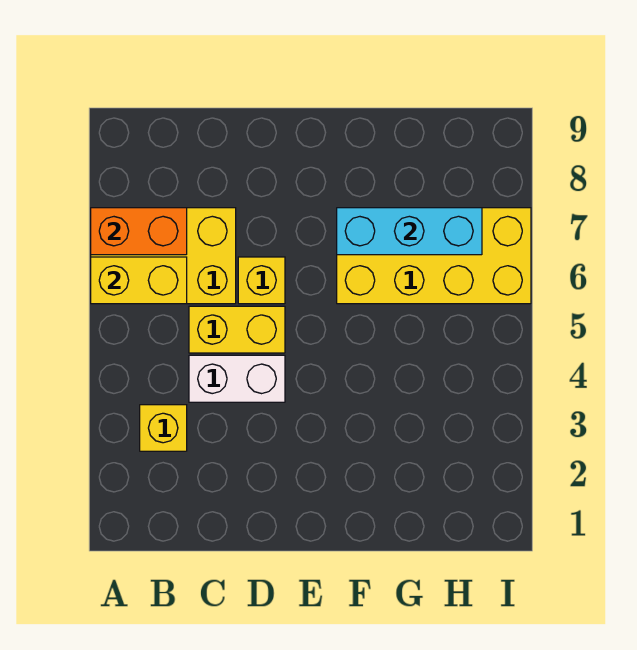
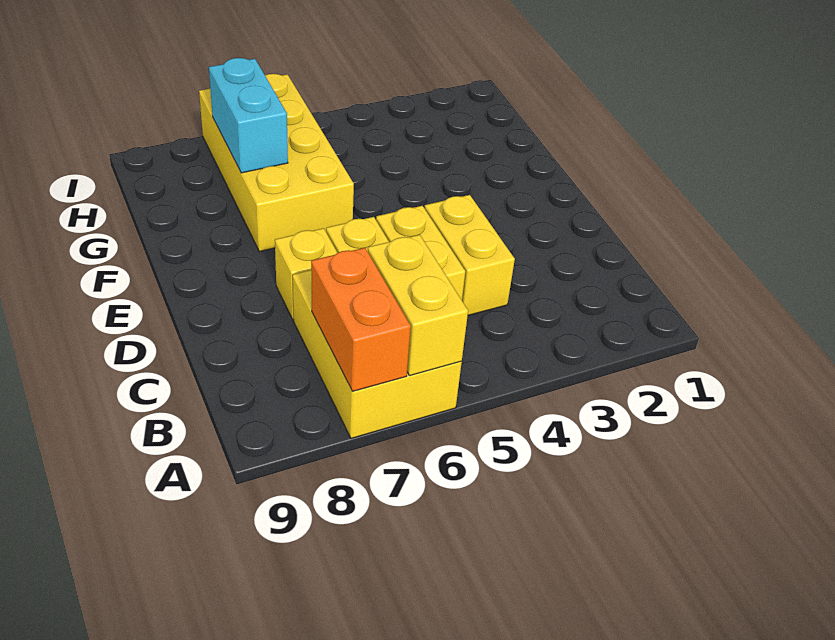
yellow brick B3 level 1 -> yellow brick D7 level 1
white brick C4:D4 level 1 -> yellow brick C4:D4 level 1
cyan brick F7:H7 level 2 -> cyan brick G7:H7 level 2

